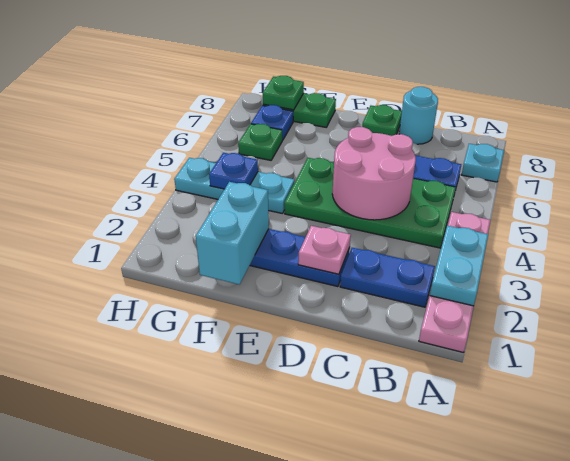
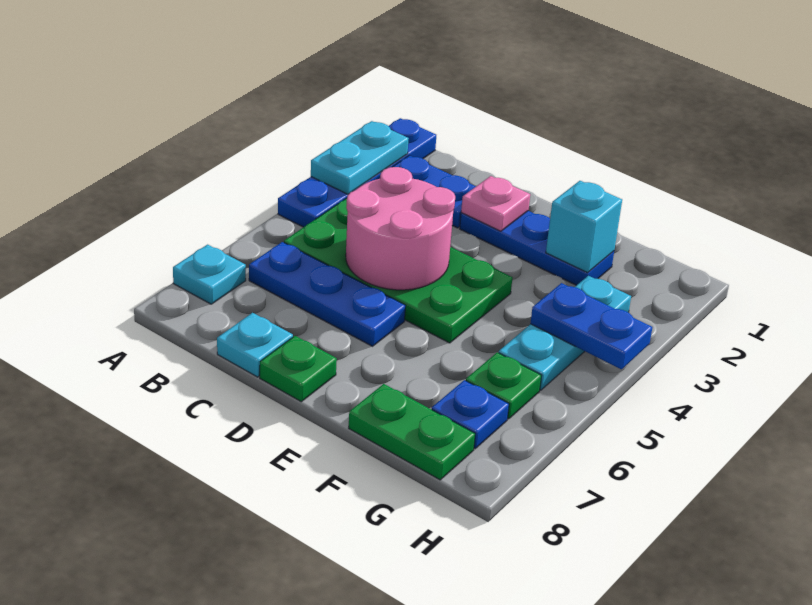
pink plate A1:A4 level 1 -> blue plate A1:A4 level 1
cyan round brick C8 level 1 -> cyan plate C8 level 1
cyan brick F1:F2 level 2 -> cyan brick F2 level 2
cyan plate F4:H4 level 1 -> cyan plate G3:G5 level 1
blue plate G4 level 2 -> blue plate G4:H4 level 2
green plate G8 level 2 -> none

